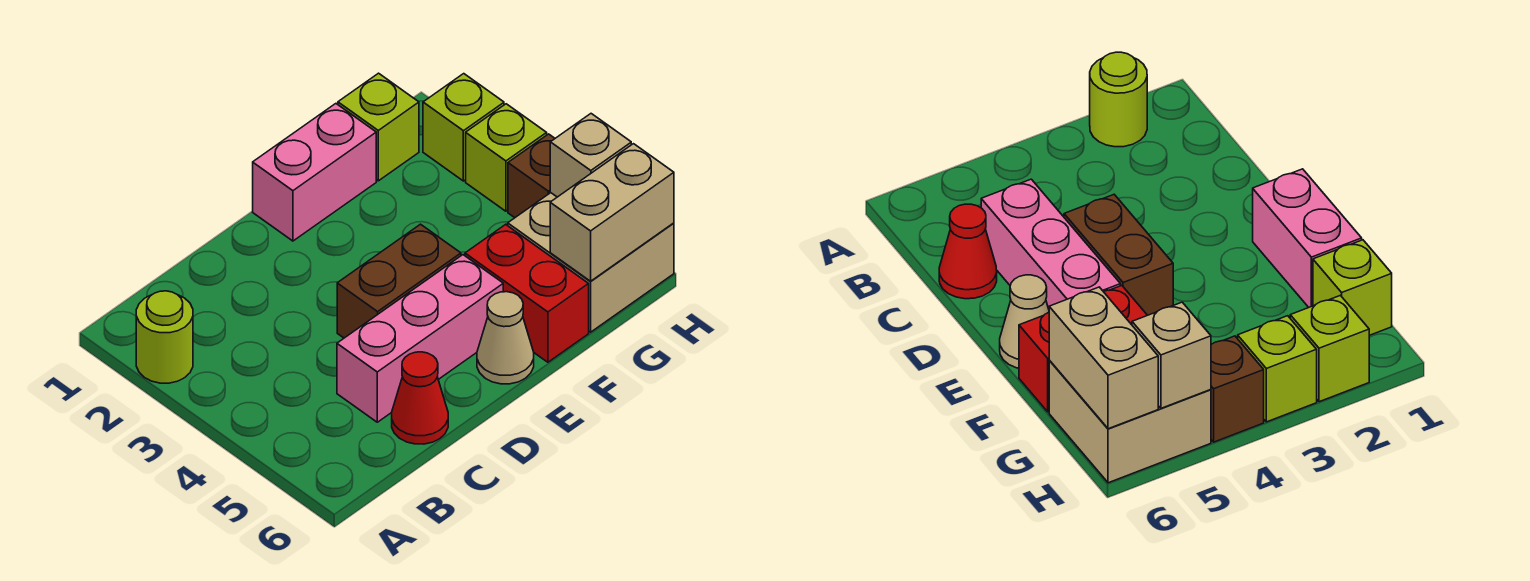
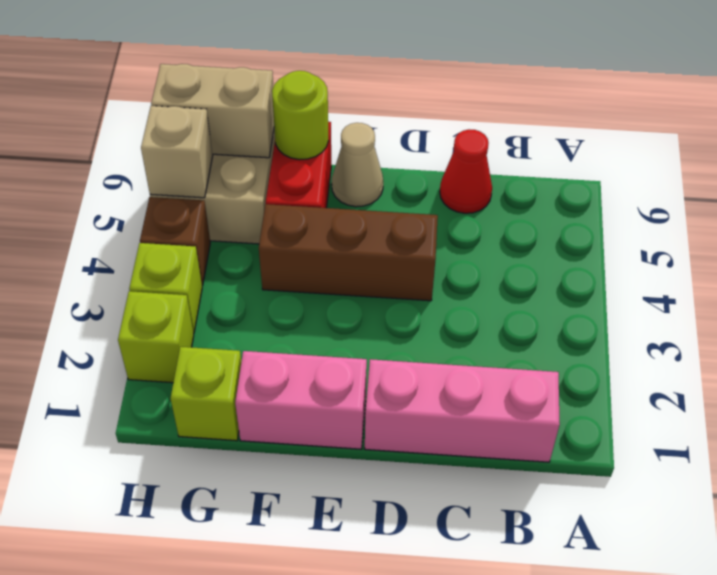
lime round brick A2 level 1 -> lime round brick F6 level 2
pink brick C5:E5 level 1 -> pink brick B1:D1 level 1
brown brick D4:E4 level 1 -> brown brick D4:F4 level 1

